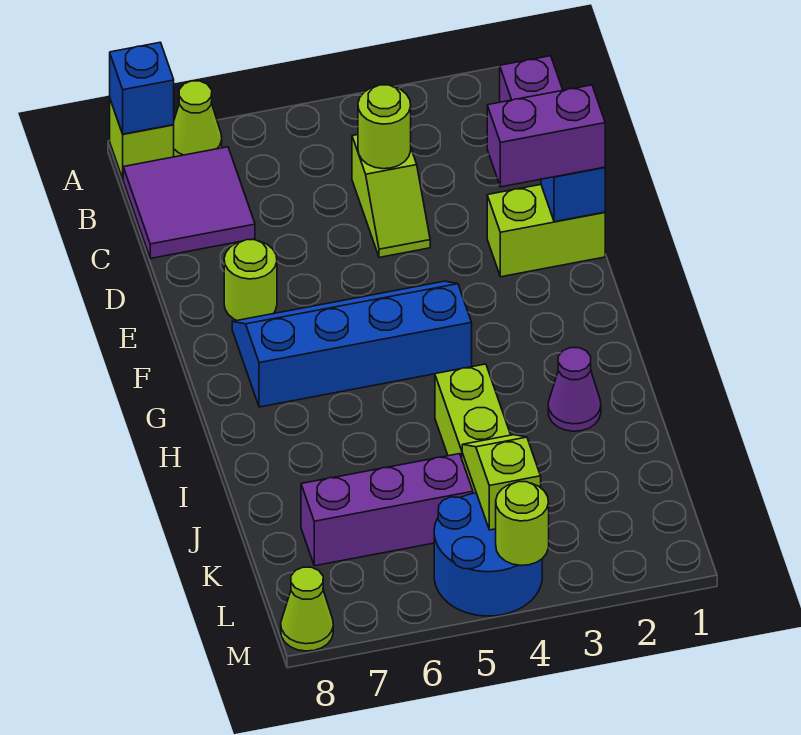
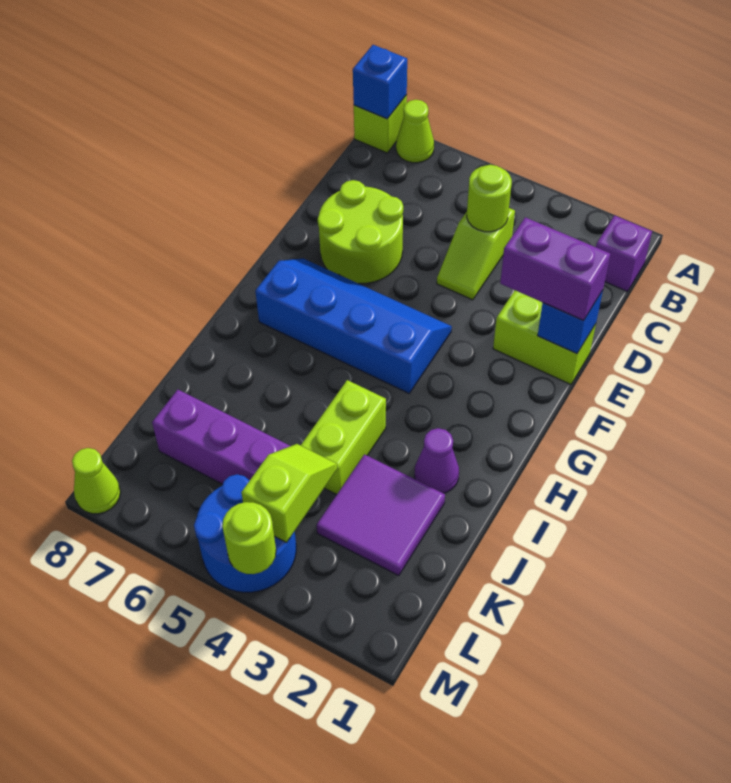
purple tile B7:C8 level 1 -> purple tile J2:K3 level 1
lime round brick E7 level 1 -> lime round brick D6:E7 level 1

